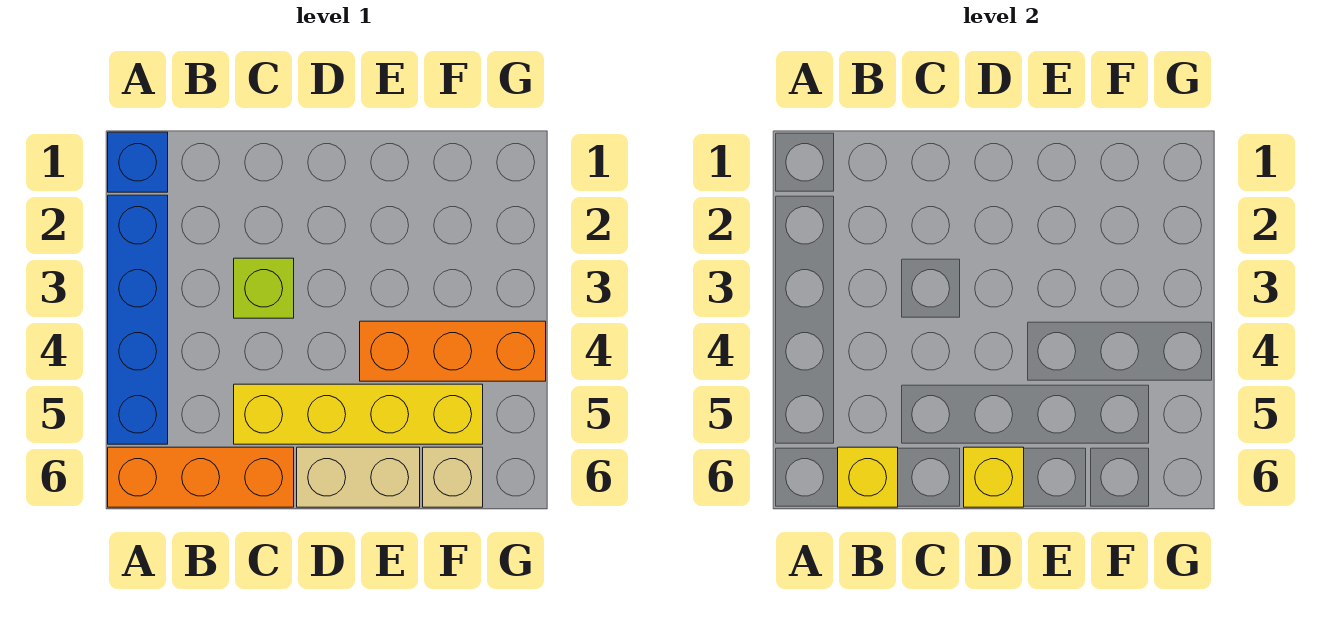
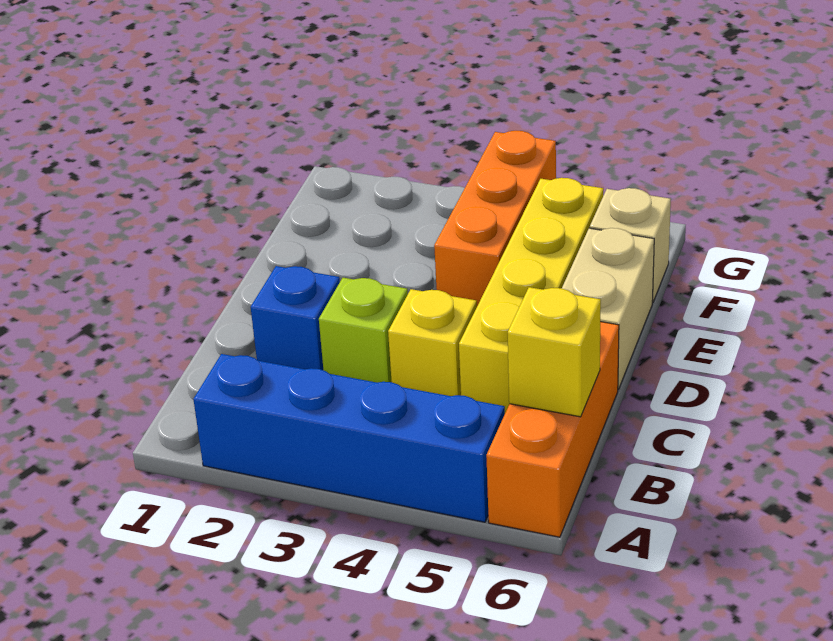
blue brick A1 level 1 -> blue brick C2 level 1
yellow brick D6 level 2 -> yellow brick C4 level 1

